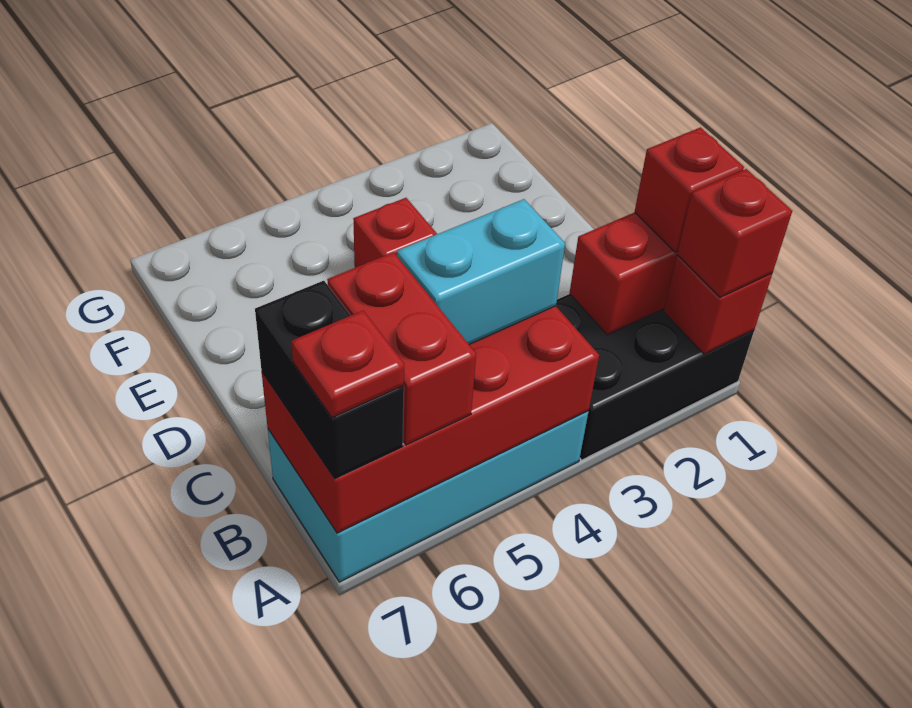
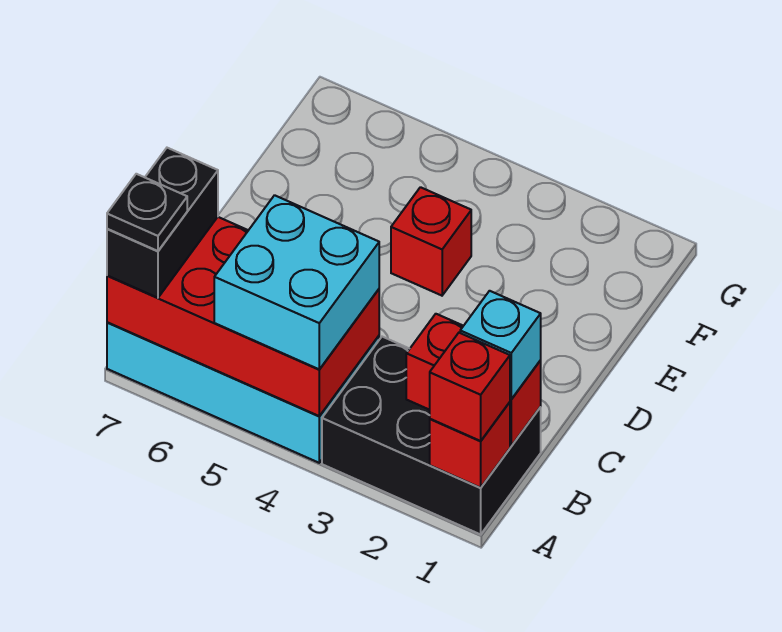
red brick A6:B6 level 3 -> none
red plate A7 level 4 -> black plate A7 level 4
red brick B1 level 3 -> cyan brick B1 level 3
cyan brick B4:B5 level 3 -> cyan brick A4:B5 level 3

